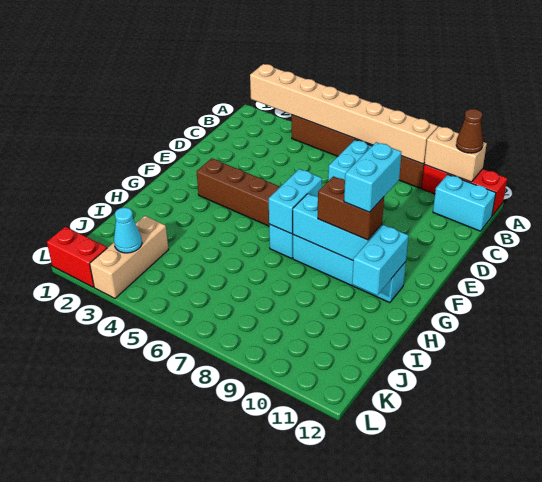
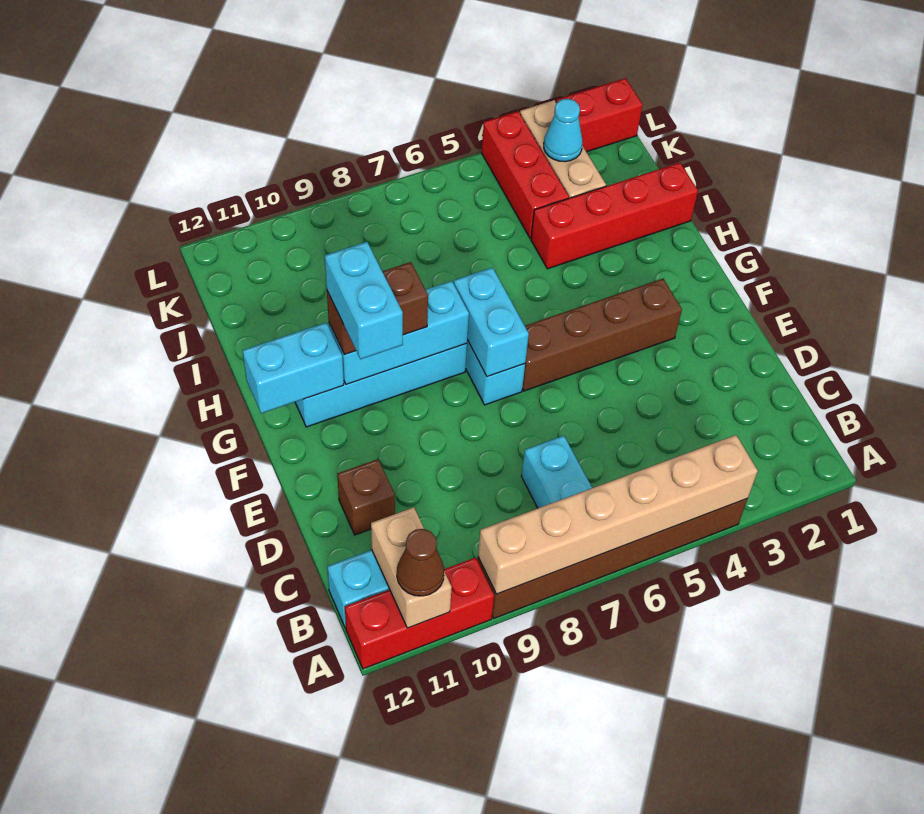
tan brick A2:A9 level 2 -> tan brick A4:A9 level 2
tan brick A10:A11 level 2 -> tan brick A11:B11 level 2
none -> brown brick D11 level 1
cyan brick G11:H11 level 2 -> cyan brick G11:G12 level 2
none -> red brick I1:I4 level 1
none -> red brick J4:L4 level 1

